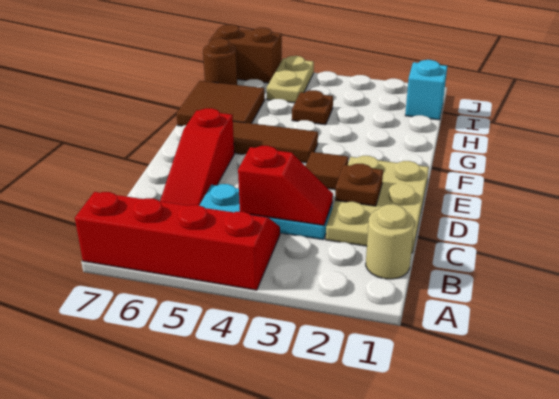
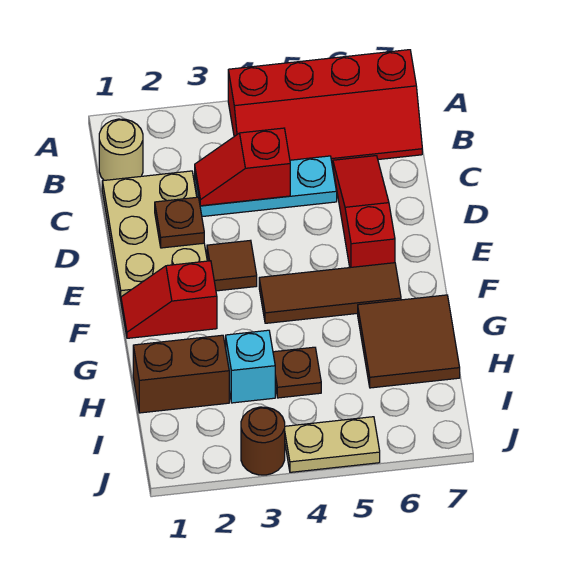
none -> red slope F1:F2 level 1 top 2
cyan brick I1 level 1 -> cyan brick H3 level 1
tan plate I5:J5 level 1 -> tan plate J4:J5 level 1
brown round brick I7 level 1 -> brown round brick J3 level 1
brown brick J6:J7 level 1 -> brown brick H1:H2 level 1

